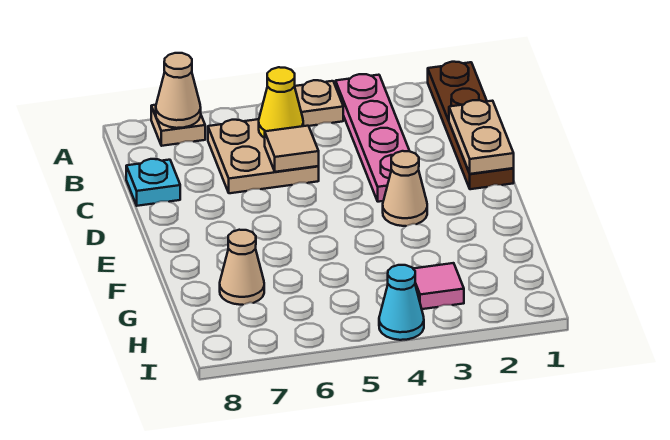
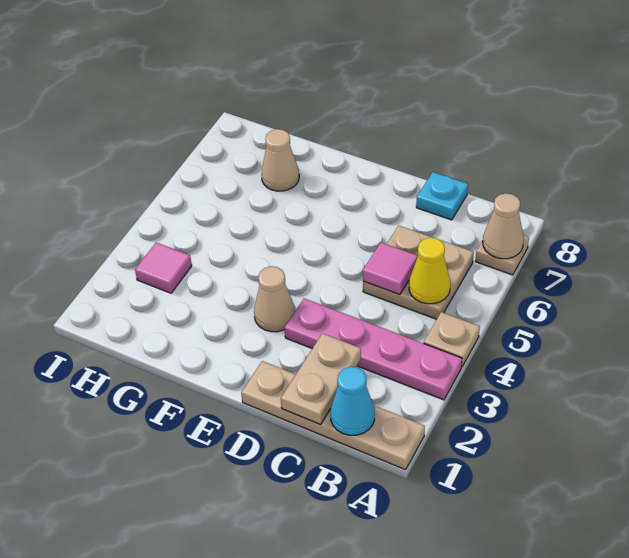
brown plate A1:D1 level 1 -> tan plate A1:D1 level 1
tan plate C1:D1 level 2 -> tan plate C1:C2 level 2
tan tile C5 level 2 -> pink tile C5 level 2
cyan cone I4 level 1 -> cyan cone B1 level 2

